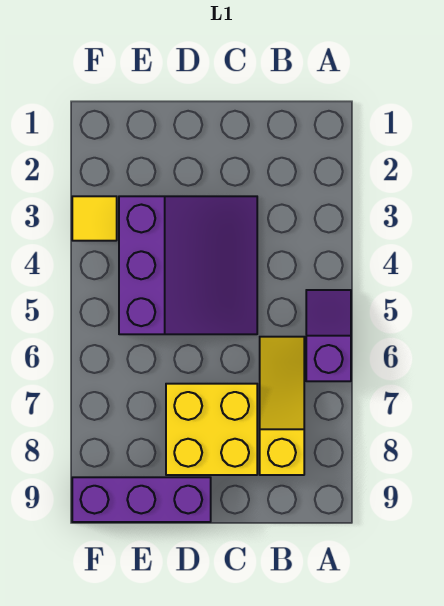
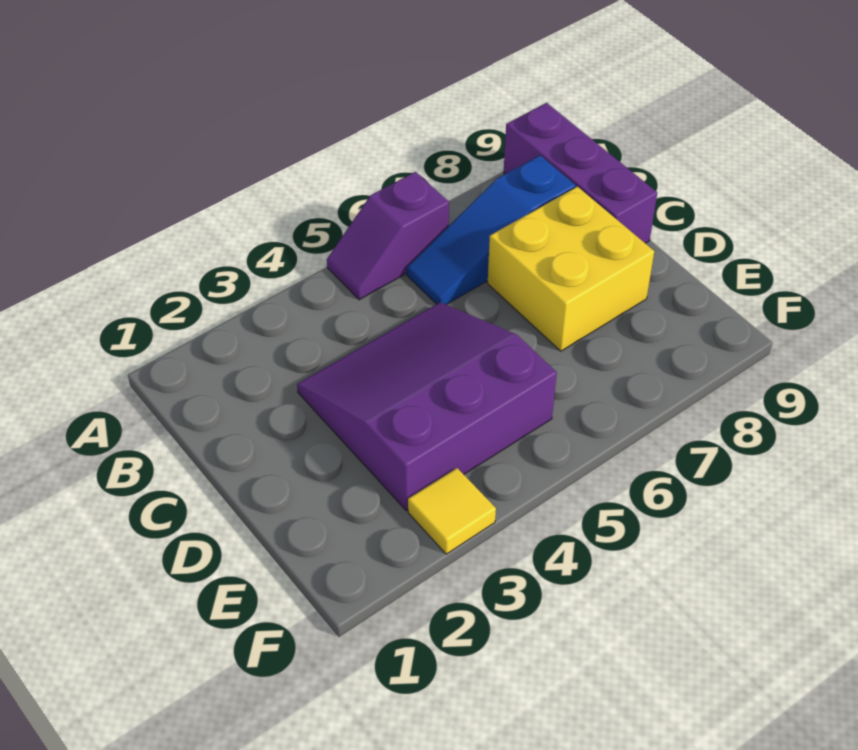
yellow slope B6:B8 level 1 top 8 -> blue slope B6:B8 level 1 top 8
purple brick D9:F9 level 1 -> purple brick A9:C9 level 1

